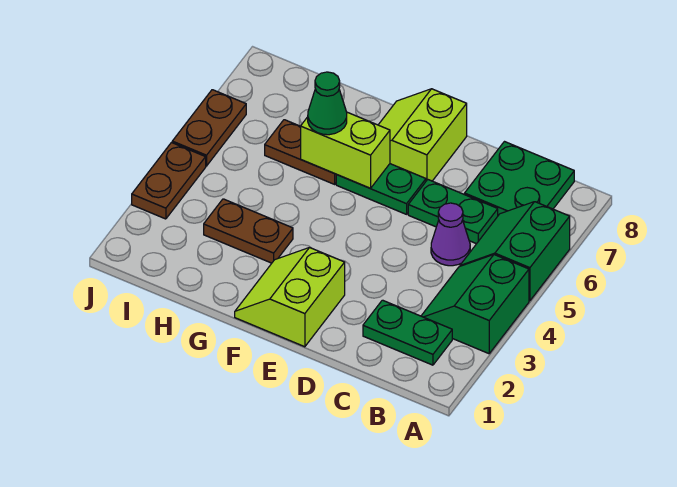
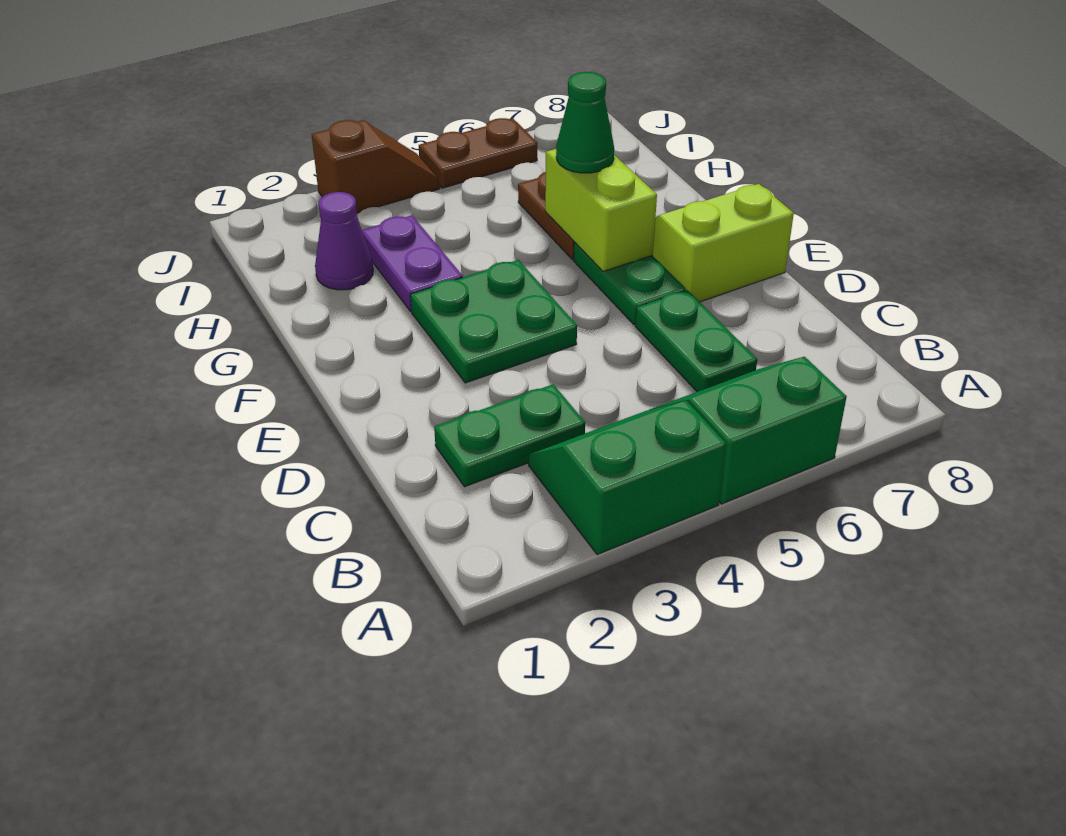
green plate B2:C2 level 1 -> green plate C2:C3 level 1
green plate B7:C8 level 1 -> green plate E3:F4 level 1
purple cone C5 level 1 -> purple cone H2 level 1
lime slope E1:F2 level 1 top E -> none
brown plate G3:H3 level 1 -> purple plate G3:H3 level 1
brown plate J3:J4 level 1 -> brown slope J3:J4 level 1 top 3

